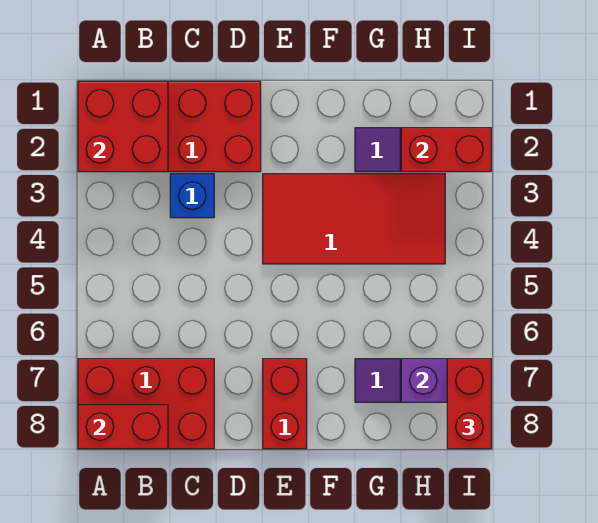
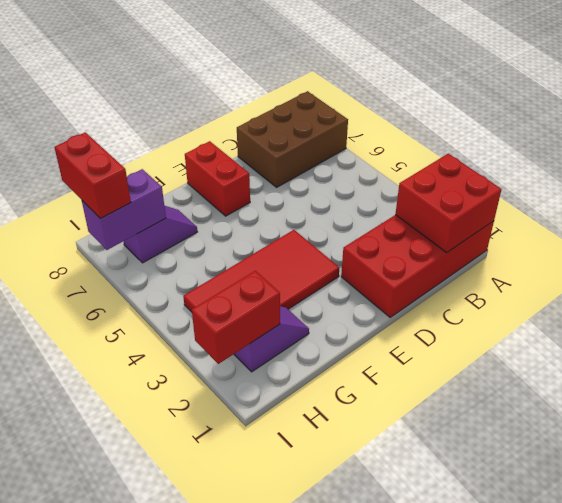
red brick A7:C8 level 1 -> brown brick A7:C8 level 1
red brick A8:B8 level 2 -> none
blue brick C3 level 1 -> none

